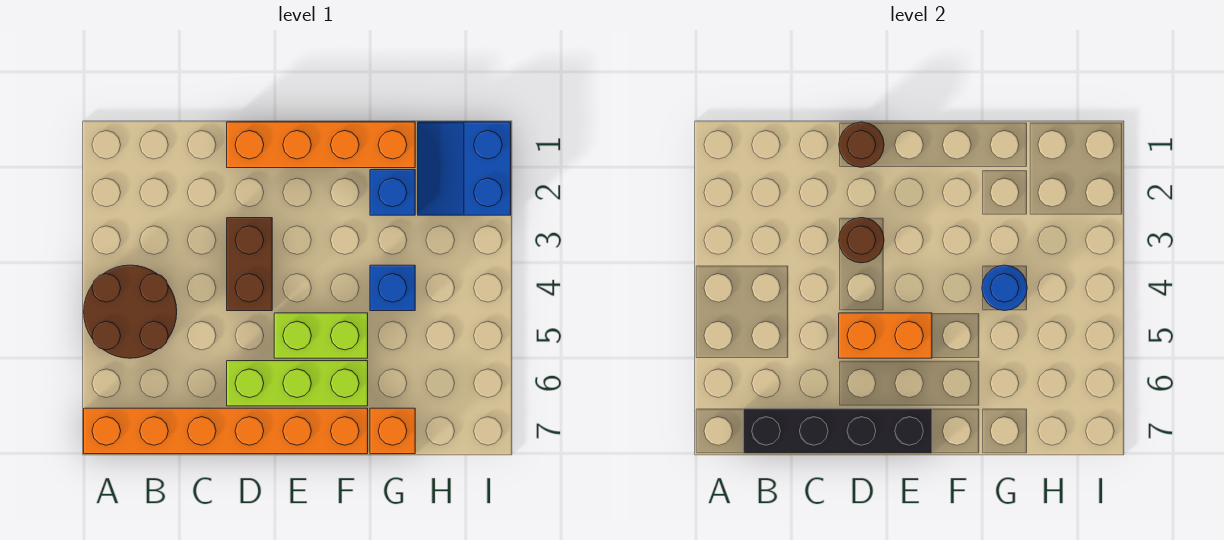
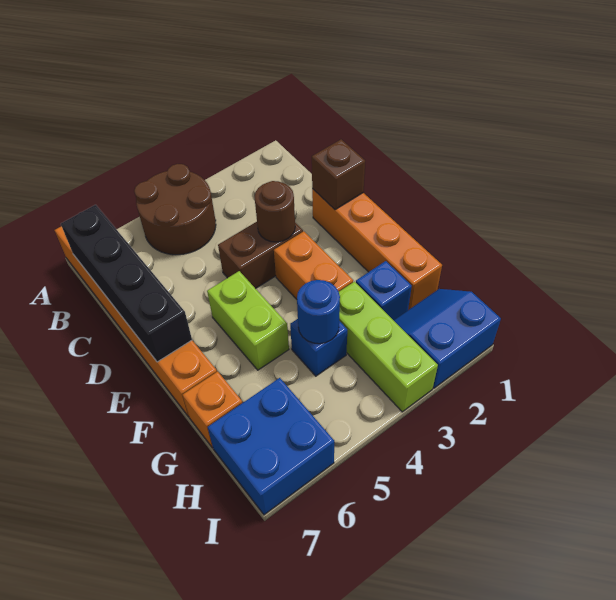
brown round brick D1 level 2 -> brown brick D1 level 2
orange brick D5:E5 level 2 -> orange brick E3:F3 level 1
lime brick D6:F6 level 1 -> lime brick G3:I3 level 1
none -> blue brick H6:I7 level 1

